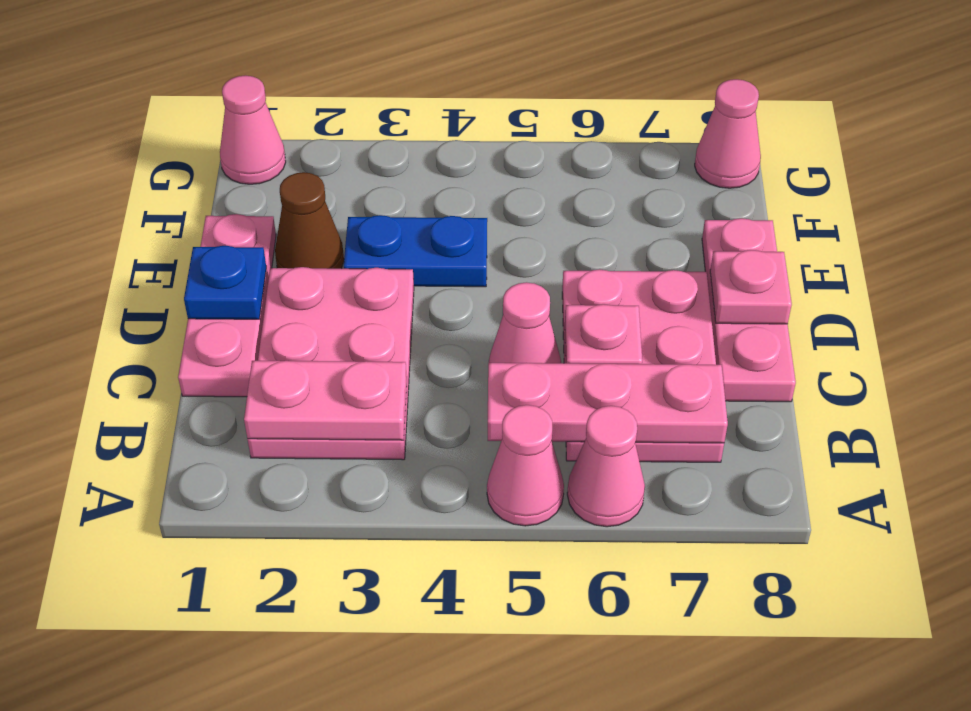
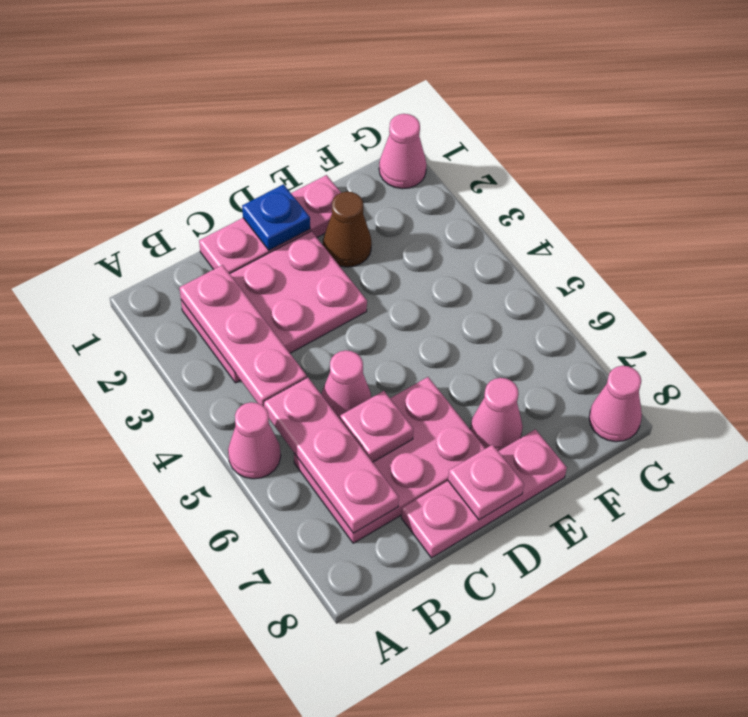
pink cone A6 level 1 -> pink cone E7 level 1
pink plate B2:B3 level 2 -> pink plate B2:B4 level 2
blue plate E3:E4 level 1 -> none

